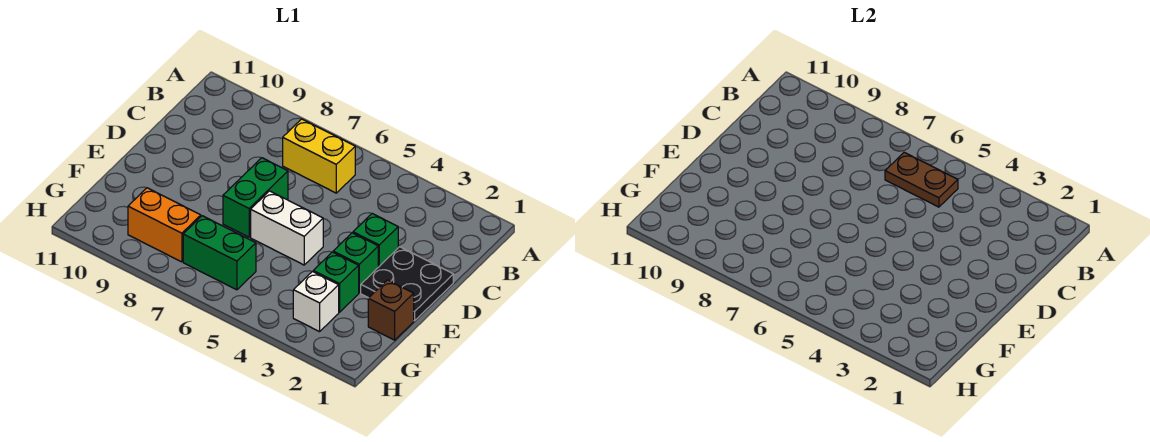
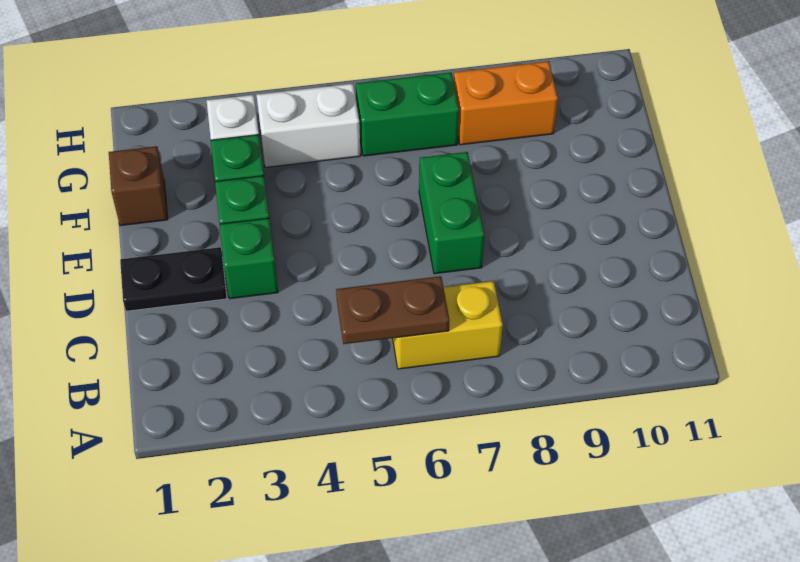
black plate D1:E2 level 1 -> black plate D1:D2 level 1
white brick E5:E6 level 1 -> white brick G4:G5 level 1

